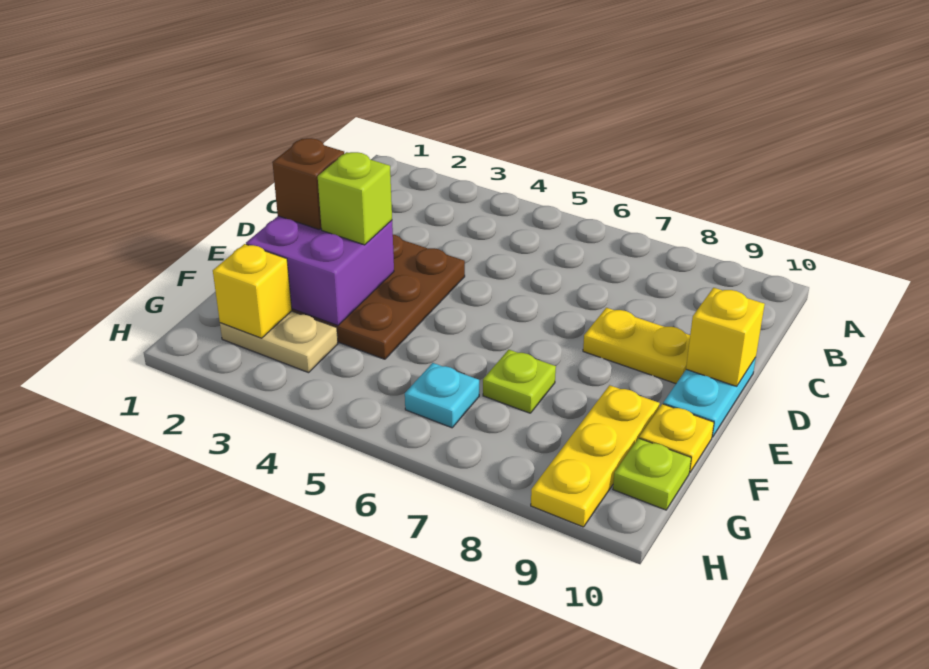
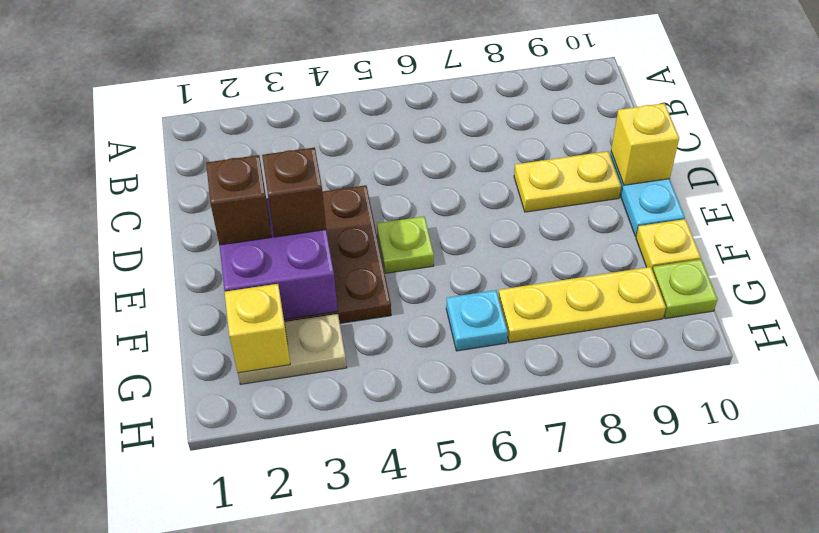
lime brick E3 level 3 -> brown brick E3 level 3
lime plate F7 level 1 -> lime plate E5 level 1
yellow plate F9:H9 level 1 -> yellow plate G7:G9 level 1

